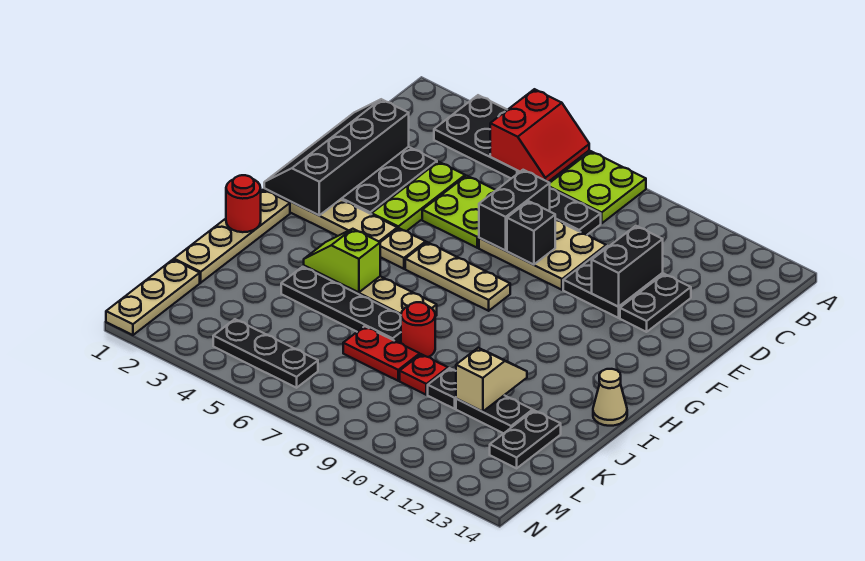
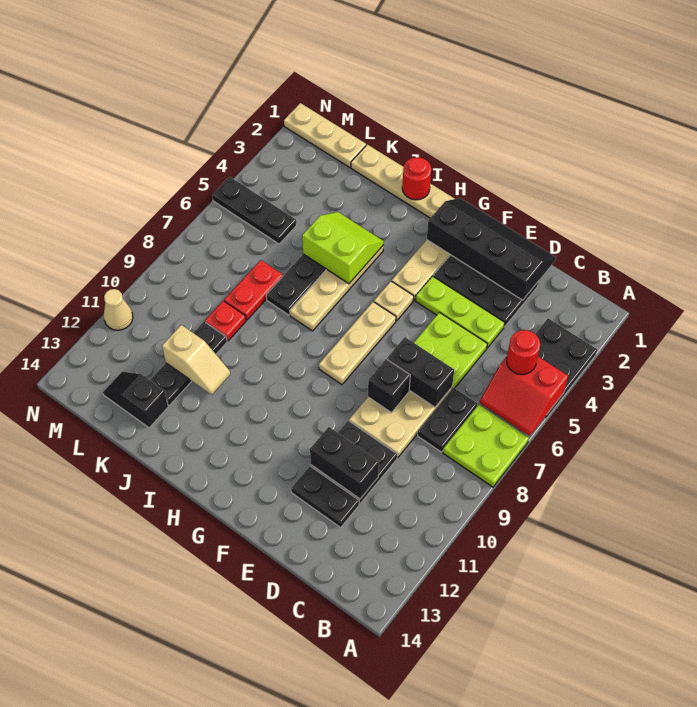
lime slope I4:I5 level 2 top 5 -> lime slope I4:J5 level 2 top 5
tan cone I14 level 1 -> tan cone N11 level 1
red round brick J8 level 1 -> red round brick B5 level 3
black plate K13:L13 level 1 -> black slope K13:L13 level 1 top K
black plate M4:M6 level 1 -> black plate L5:N5 level 1

